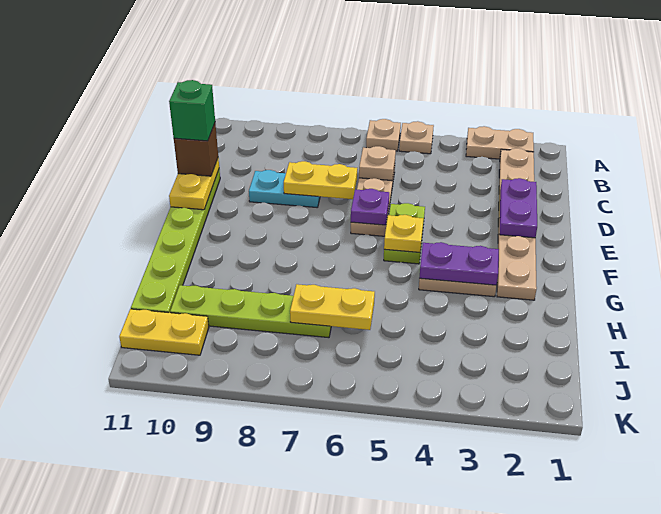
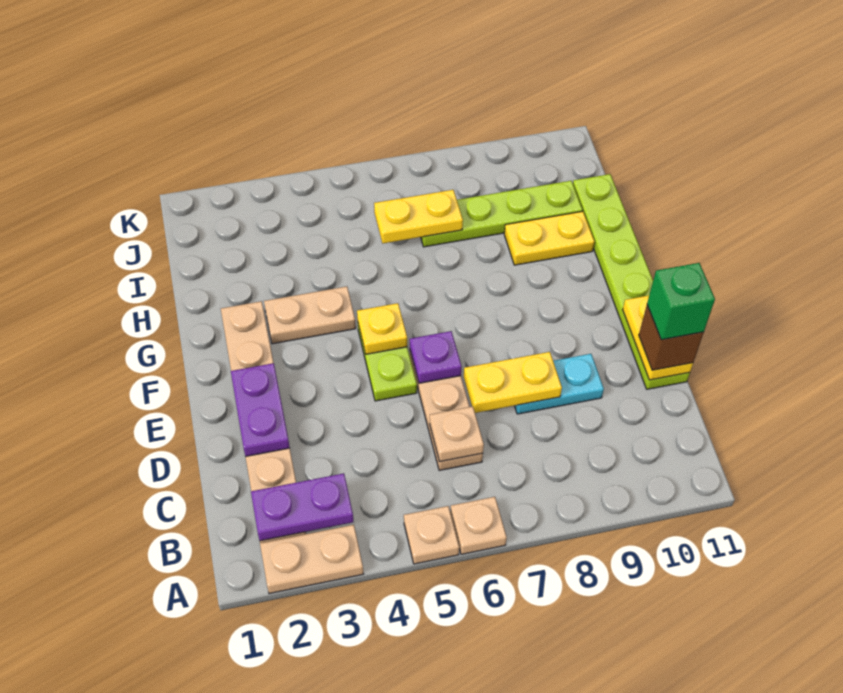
purple plate G3:G4 level 2 -> purple plate B2:B3 level 2
yellow plate J10:J11 level 1 -> yellow plate H9:H10 level 1

